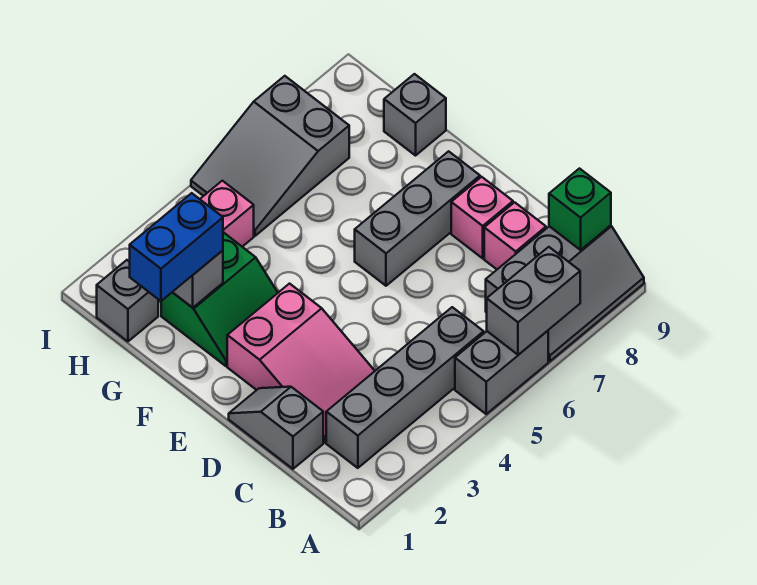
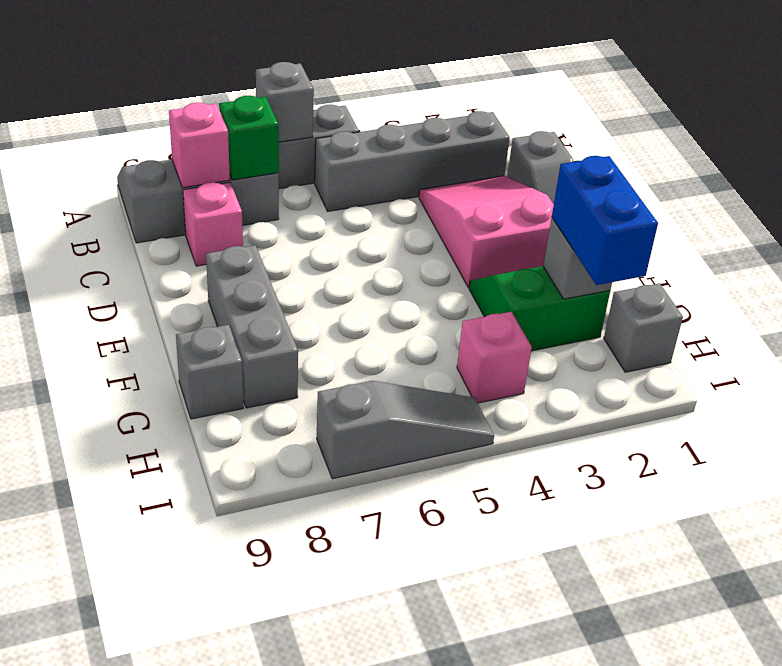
grey brick A6:A7 level 2 -> grey brick A6 level 2
green brick B9 level 2 -> green brick B7 level 2
pink brick D8 level 1 -> pink brick B8 level 2
grey brick E6:E8 level 1 -> grey brick E8:G8 level 1
blue brick G1:G2 level 3 -> blue brick G2:H2 level 3
grey slope H5:I7 level 1 top 7 -> grey slope I5:I7 level 1 top 7

